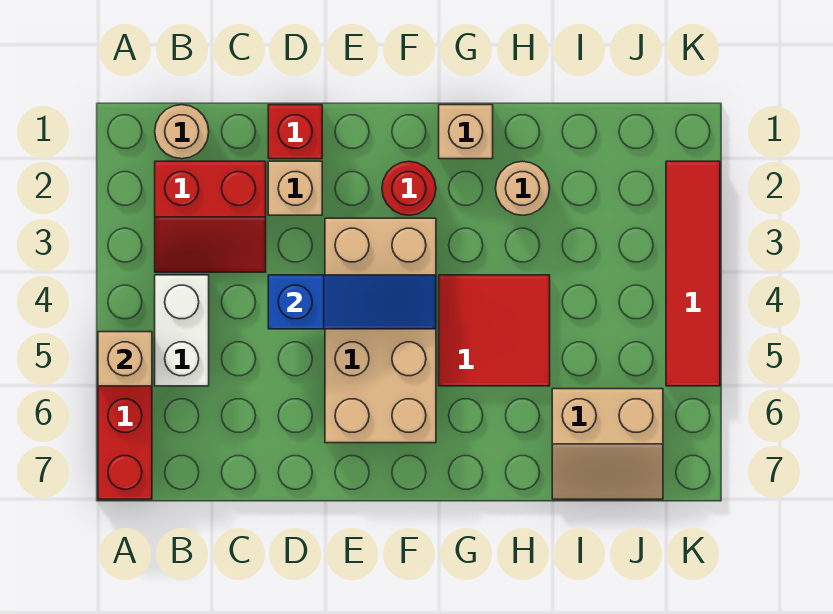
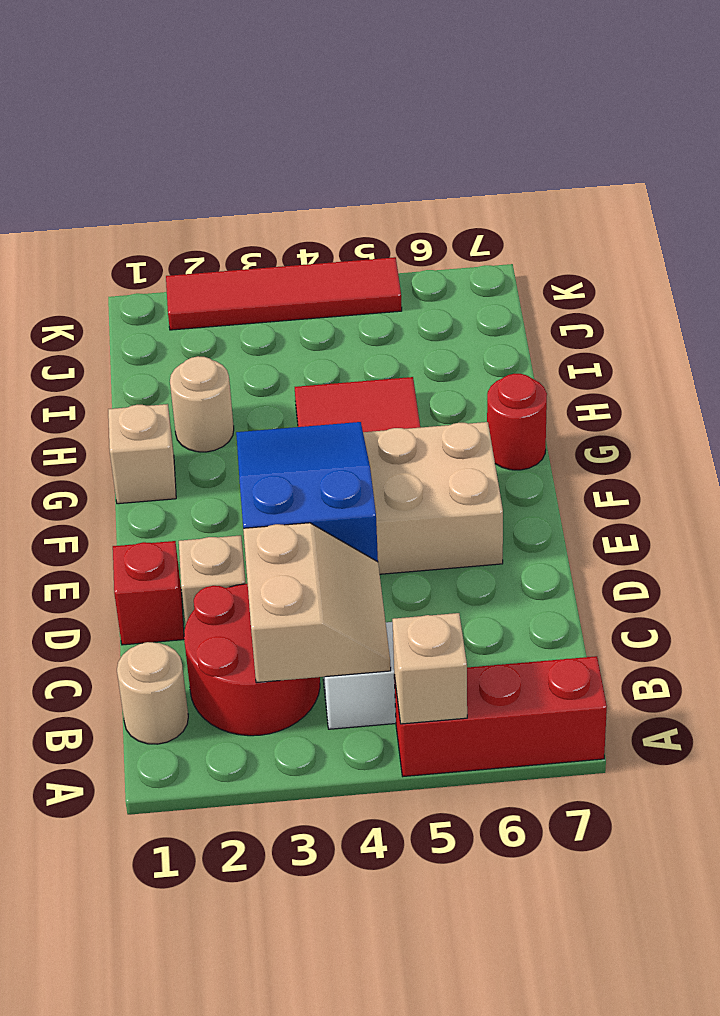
red slope B2:C3 level 1 top 2 -> red round brick B2:C3 level 1
blue slope D4:F4 level 2 top D -> blue slope D3:F4 level 2 top D
red round brick F2 level 1 -> red round brick G7 level 1
tan slope I6:J7 level 1 top 6 -> tan slope B3:C4 level 2 top 3

